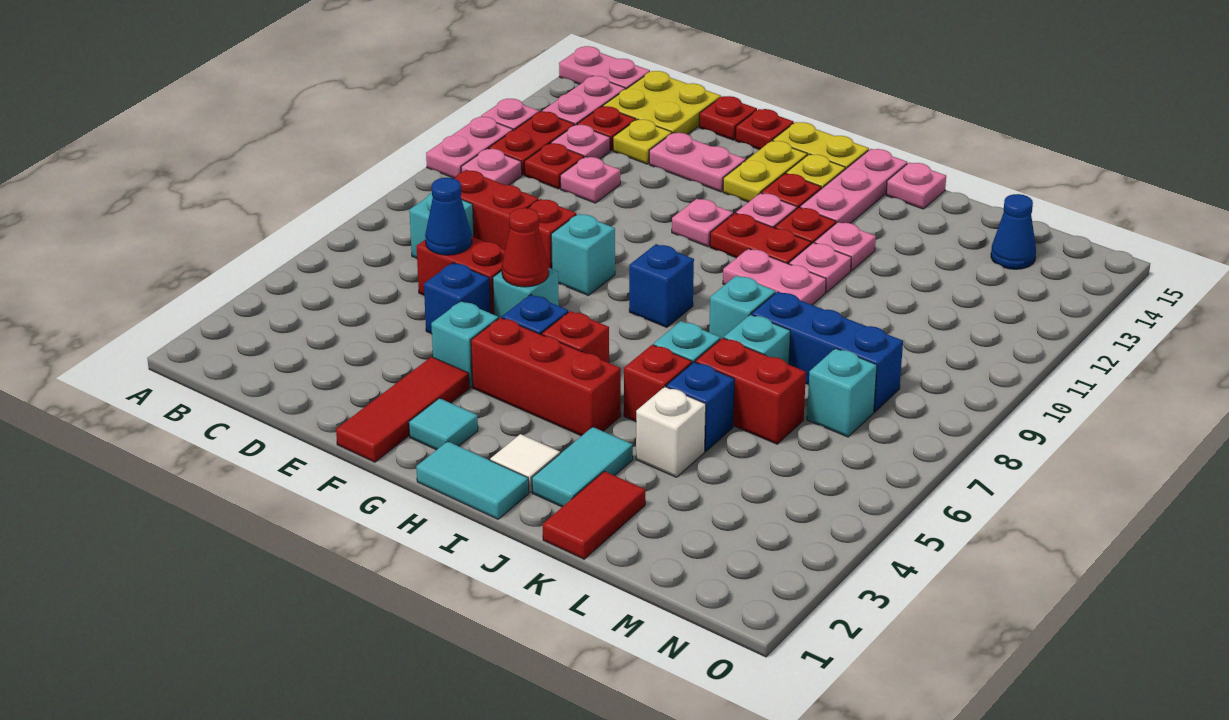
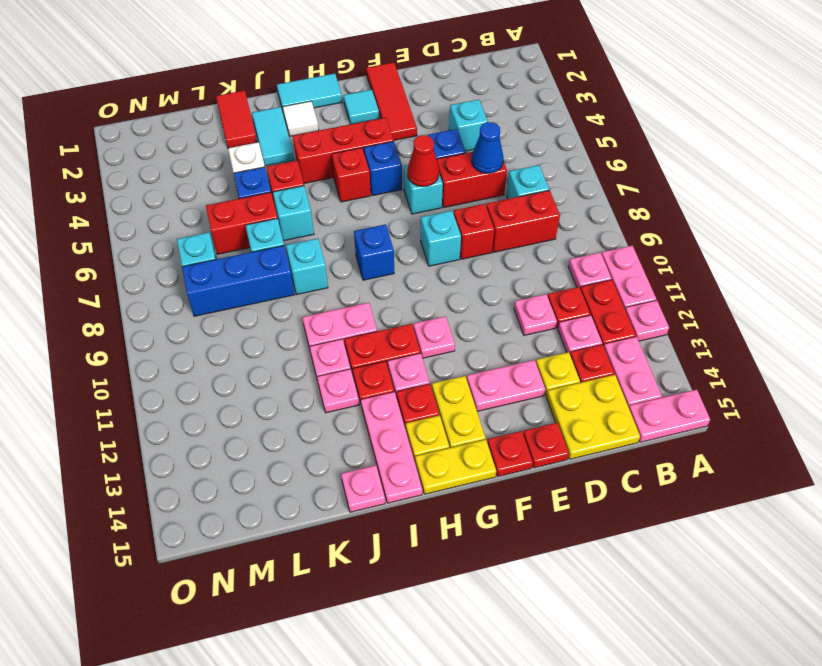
cyan brick F4 level 1 -> cyan brick D4 level 1
blue cone M14 level 1 -> none

